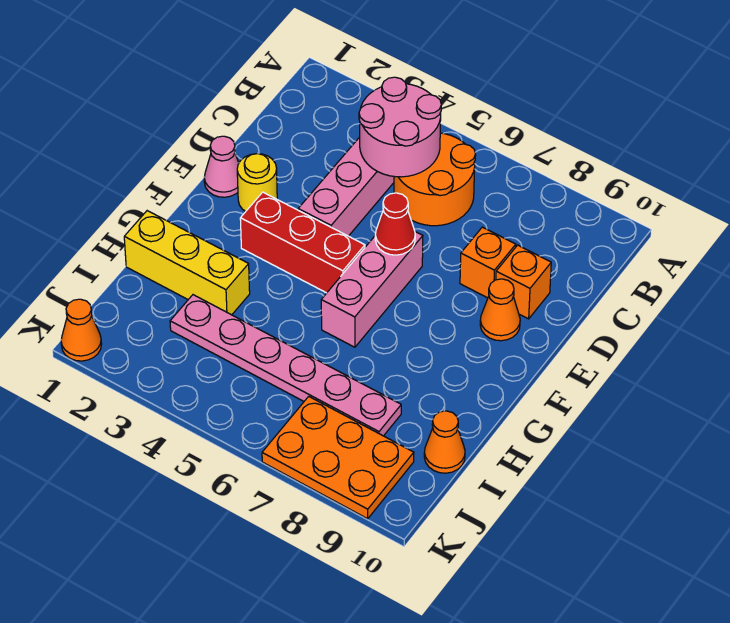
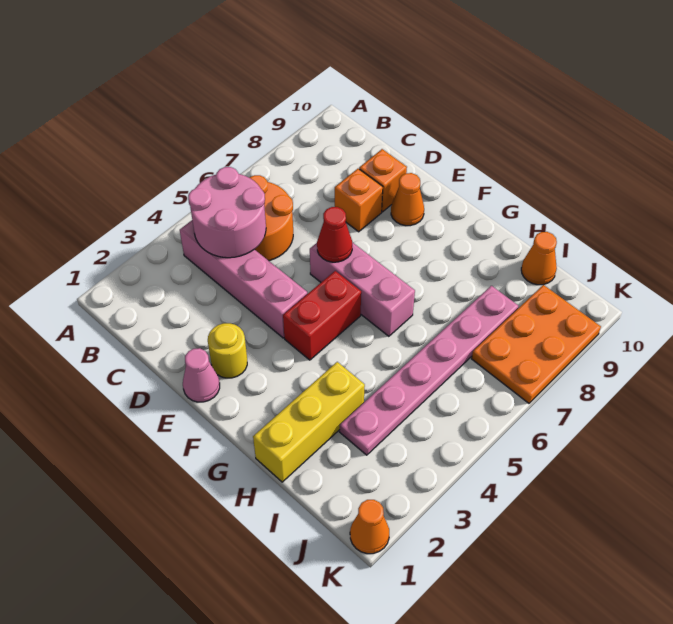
red brick F3:F5 level 1 -> red brick F4:F5 level 1

